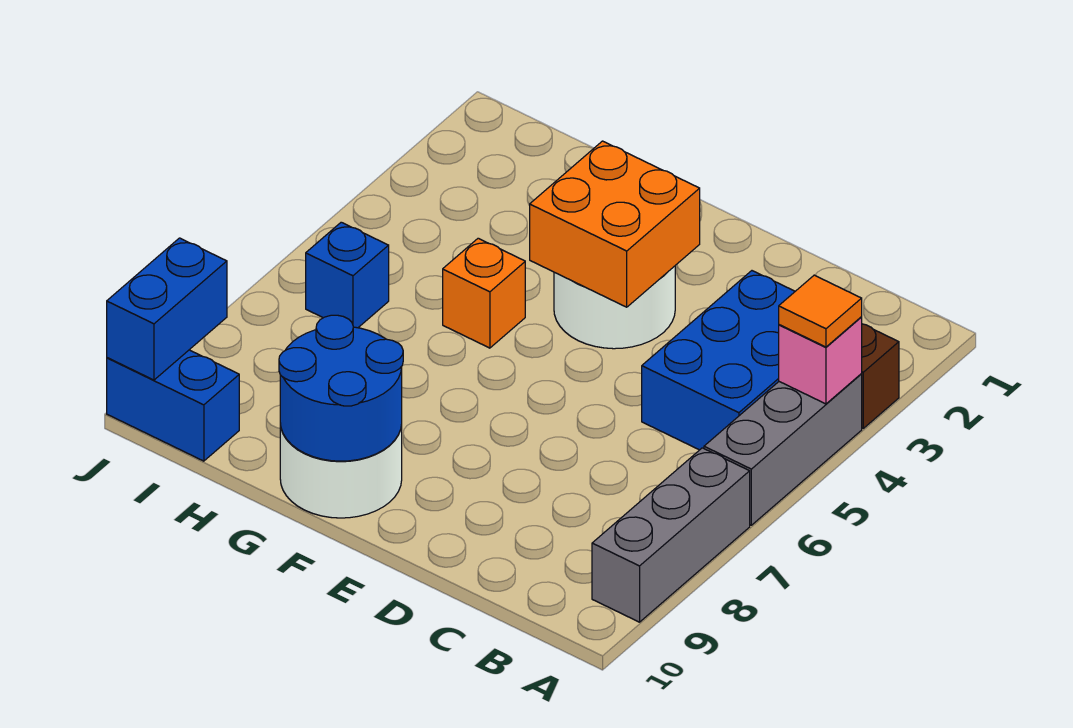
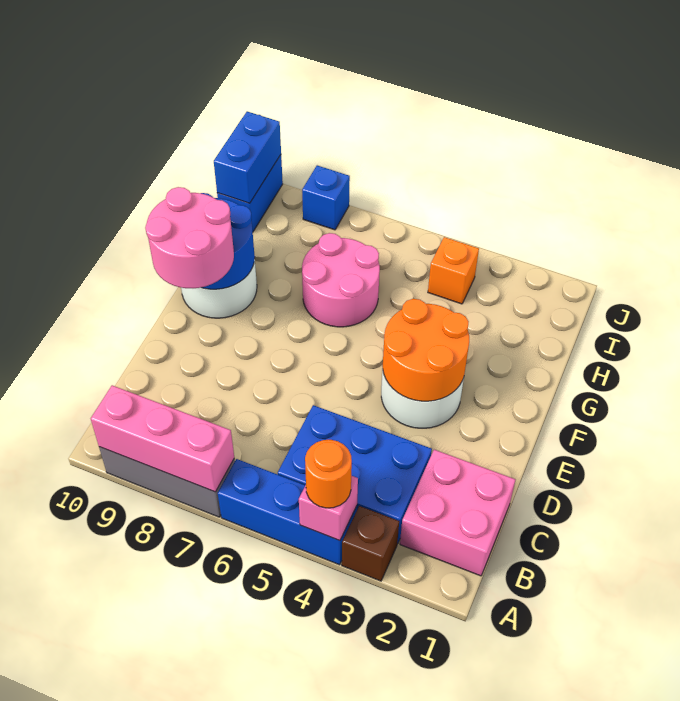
grey brick A4:A6 level 1 -> blue brick A4:A6 level 1
orange tile A4 level 3 -> orange round brick A4 level 3
none -> pink brick A7:A9 level 2
none -> pink brick B1:C2 level 1
orange brick E3:F4 level 2 -> orange round brick E3:F4 level 2
none -> pink round brick E9:F10 level 3
orange brick G5 level 1 -> orange brick I4 level 1
none -> pink round brick G6:H7 level 1
blue brick I6 level 1 -> blue brick J8 level 1
blue brick J9:J10 level 2 -> blue brick I10:J10 level 2

